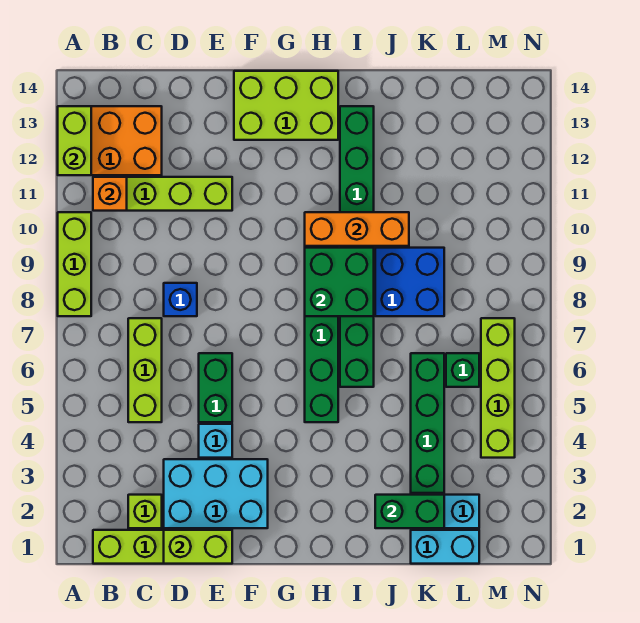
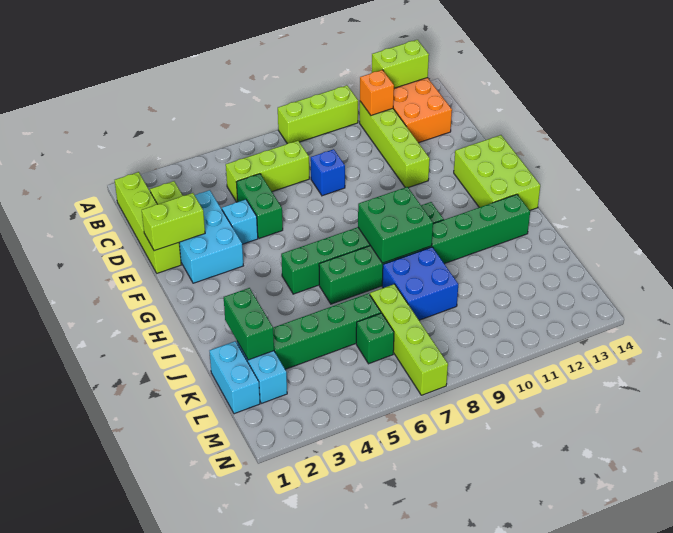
lime brick D1:E1 level 2 -> lime brick E1:E2 level 2
green brick E5:E6 level 1 -> green brick D5:E5 level 1
orange brick H10:J10 level 2 -> none
lime brick M4:M7 level 1 -> lime brick K7:N7 level 1

